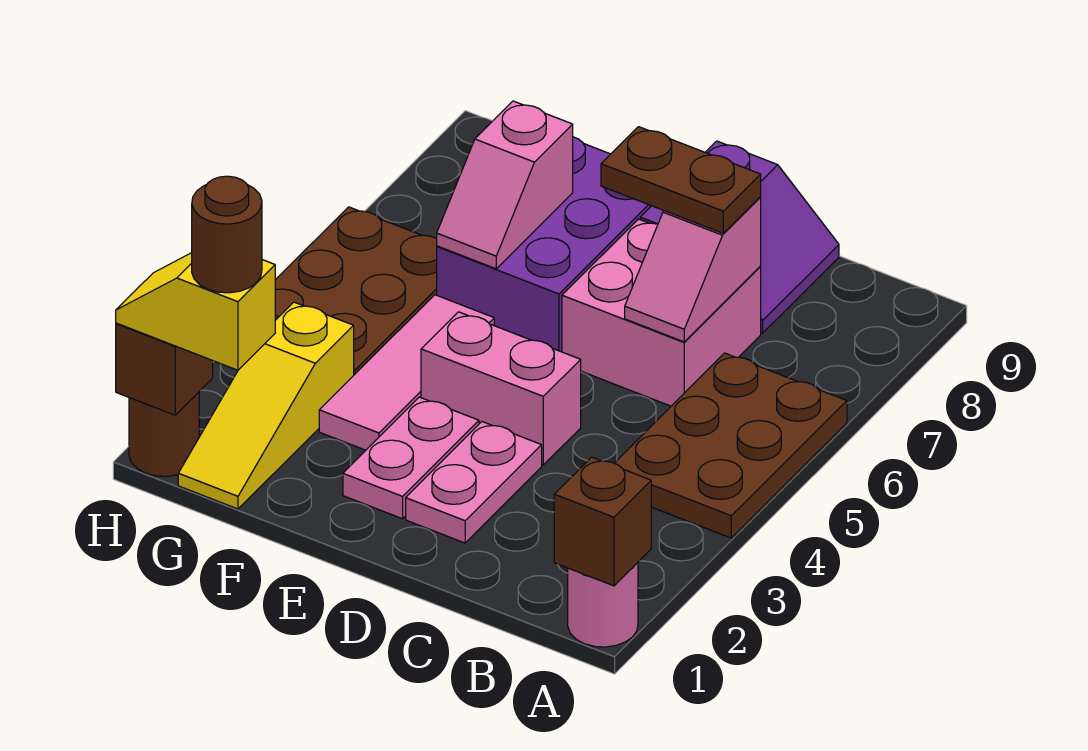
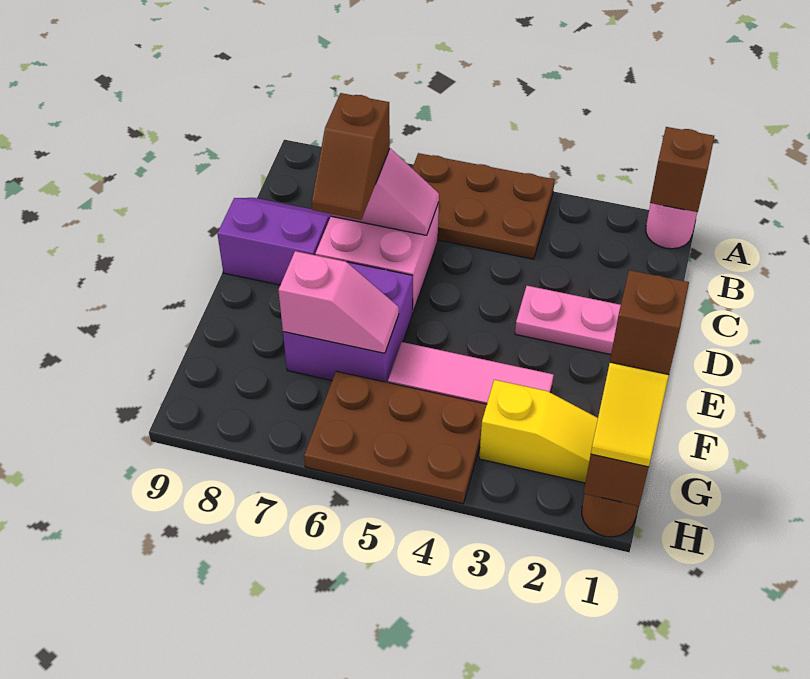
brown plate C7:D7 level 3 -> brown slope C7:D7 level 3 top C
pink brick D4:E4 level 1 -> none
pink plate E2:E3 level 1 -> none
purple brick E6:F8 level 1 -> purple brick E6:F7 level 1
brown round brick G1 level 4 -> brown brick G1 level 4

